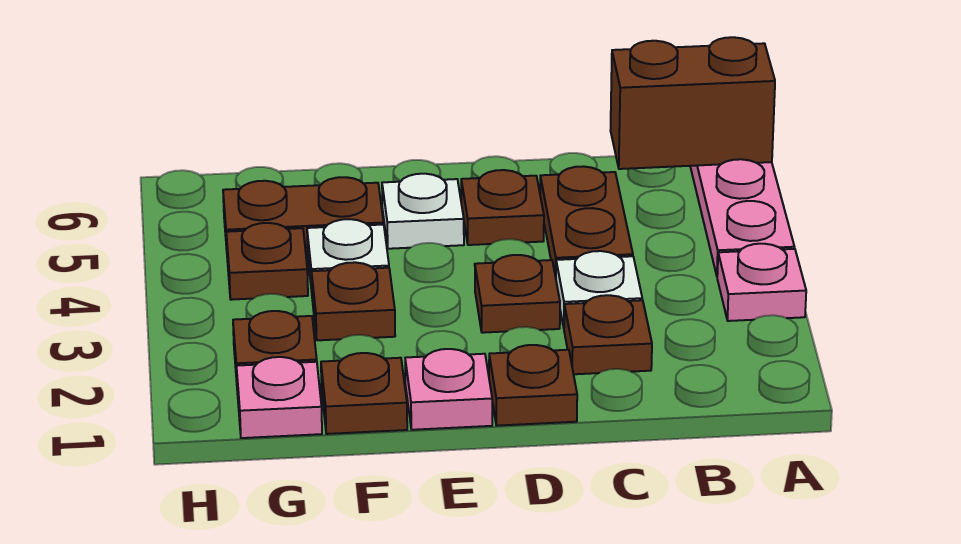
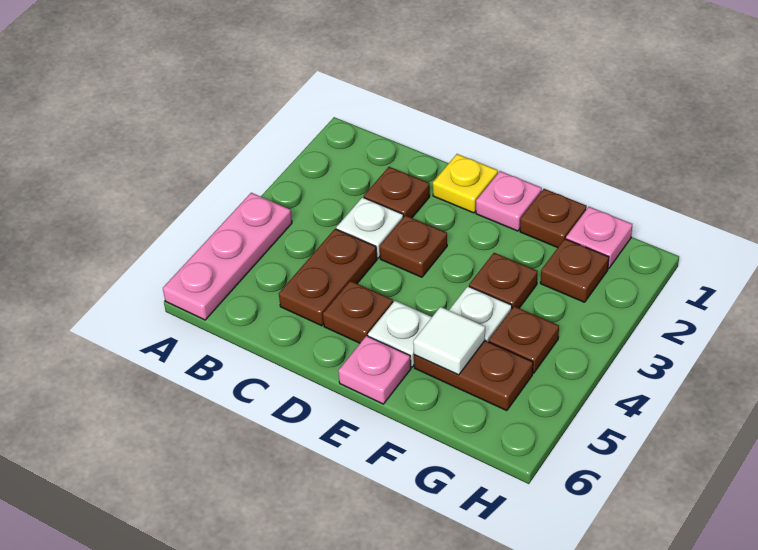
pink plate A3 level 1 -> pink plate E6 level 1
brown brick A6:B6 level 2 -> none
brown plate D1 level 1 -> yellow plate D1 level 1
none -> white tile F5 level 2

